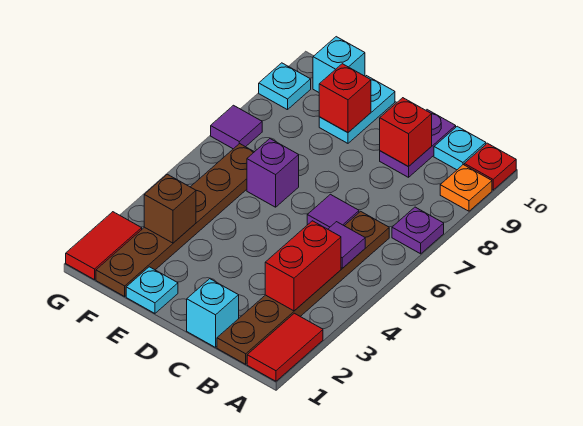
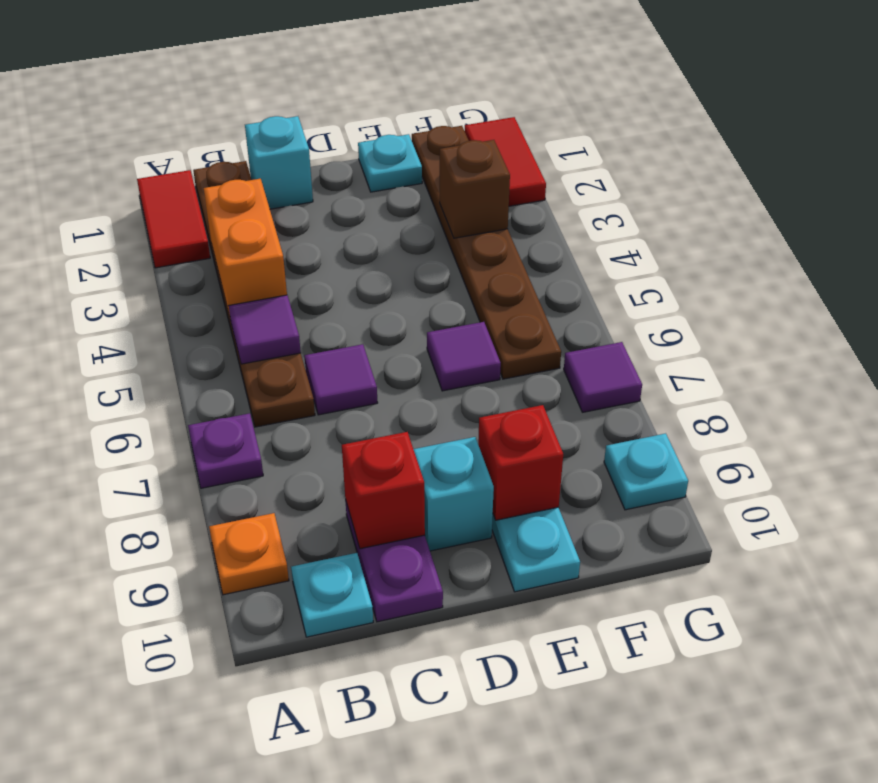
red plate A10 level 1 -> none
red brick B3:B4 level 2 -> orange brick B3:B4 level 2
purple brick E6 level 1 -> purple tile E6 level 1
cyan brick F10 level 1 -> cyan brick D9 level 1

